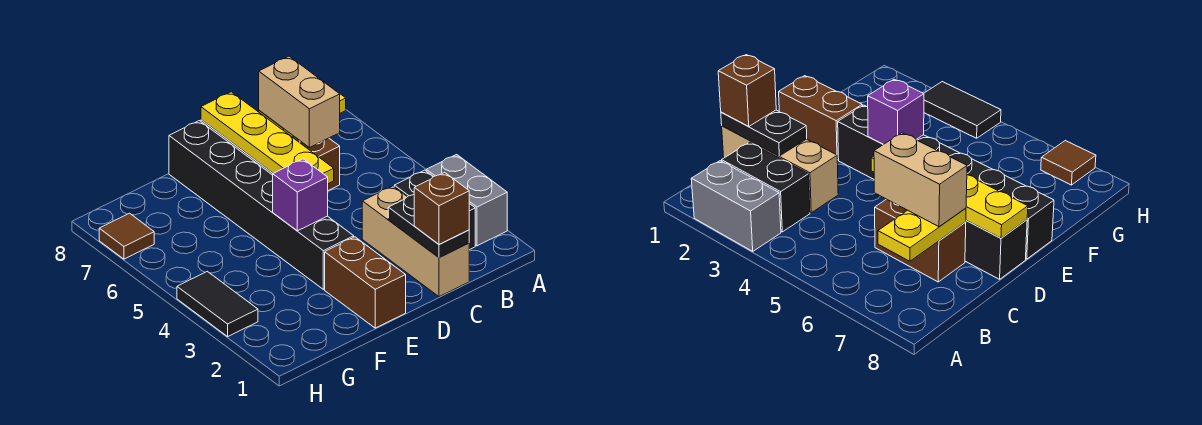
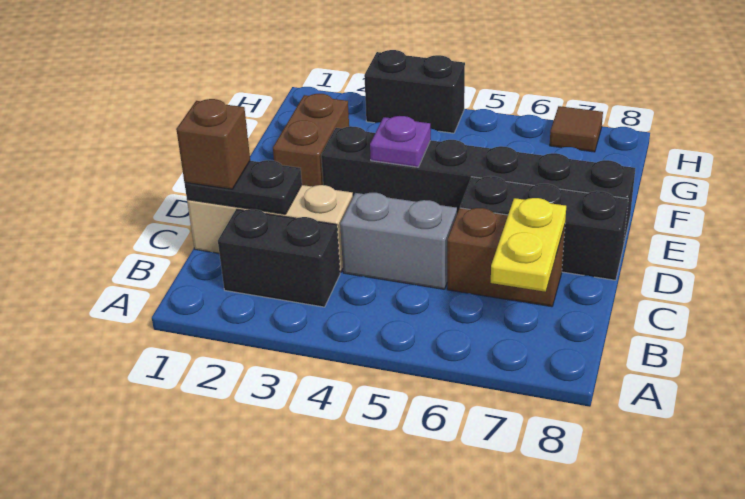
grey brick A2:A3 level 1 -> grey brick C4:C5 level 1
tan brick C6:C7 level 3 -> none
yellow plate D5:D8 level 2 -> none
brown brick E1:E2 level 1 -> brown brick E2:F2 level 1
purple brick E4 level 2 -> purple plate E4 level 2
black tile H3:H4 level 1 -> black brick H3:H4 level 1

